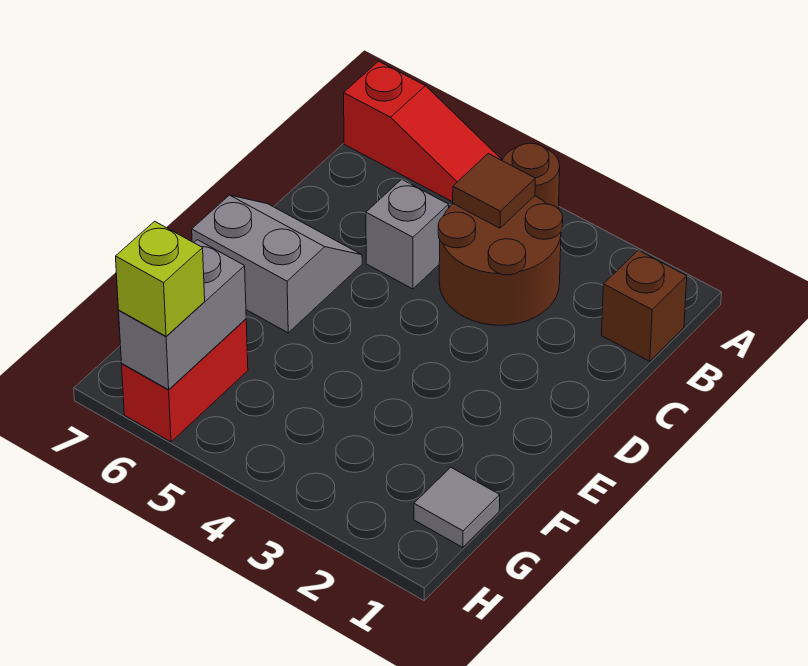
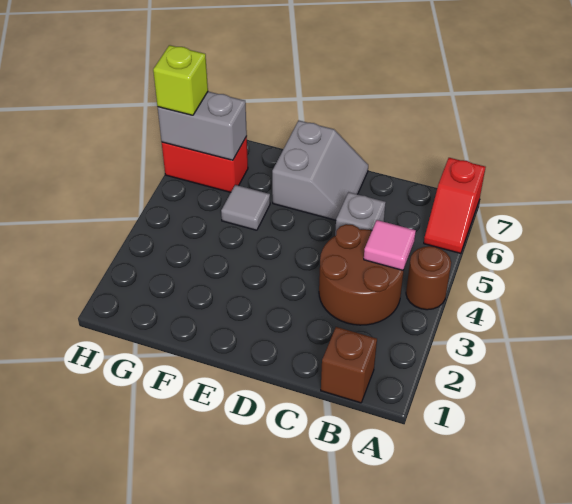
red slope A5:A7 level 1 top 7 -> red slope A6:A7 level 1 top 7
brown tile B4 level 2 -> pink tile B4 level 2
grey tile G1 level 1 -> grey tile F5 level 1

